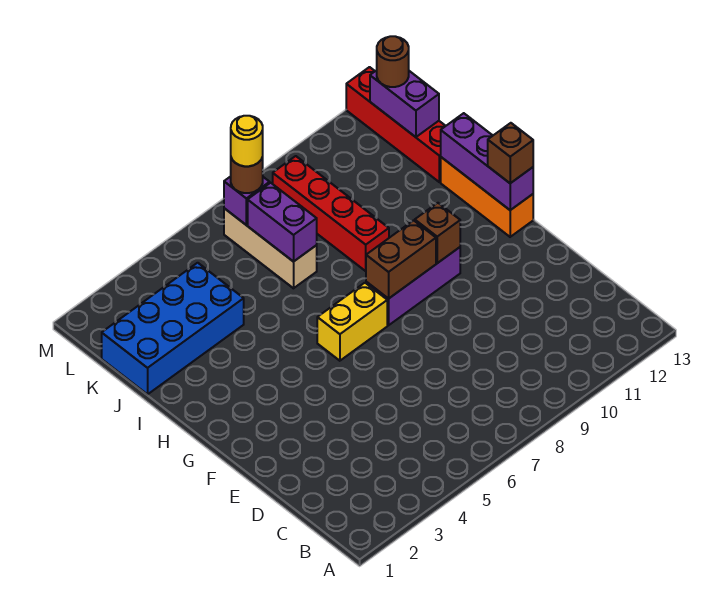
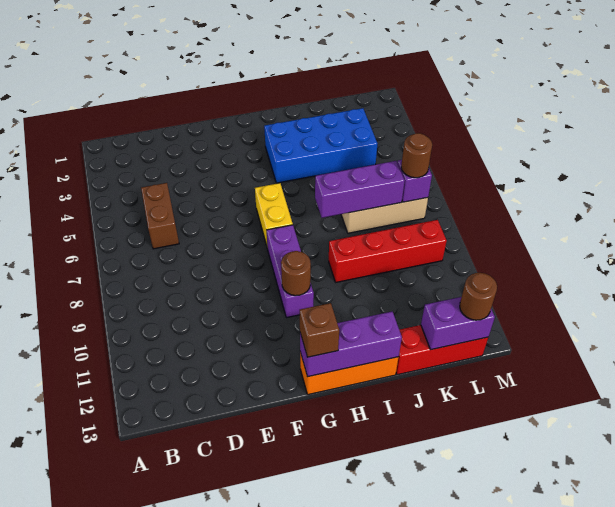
brown brick G8:G9 level 2 -> brown brick C5:C6 level 1
brown brick G10 level 2 -> brown round brick G10 level 2
blue brick J1:K4 level 1 -> blue brick H3:K4 level 1
purple brick J7:K7 level 2 -> purple brick I7:K7 level 2
red brick J13:M13 level 1 -> red brick J13:L13 level 1
yellow round brick L7 level 4 -> none

